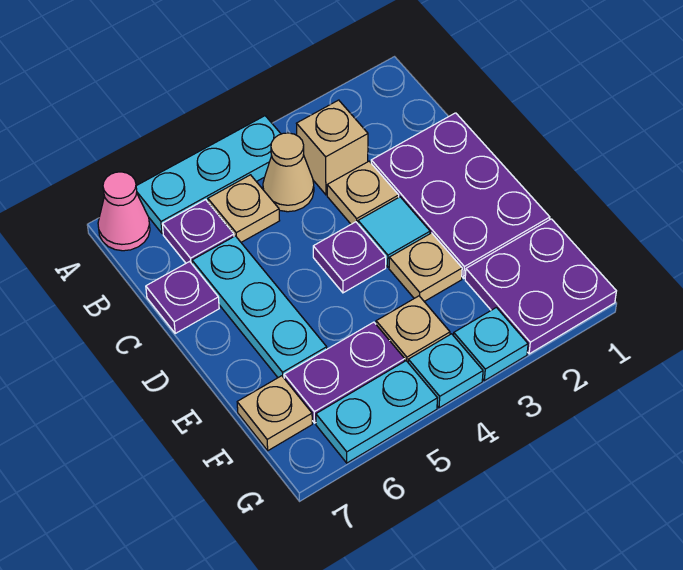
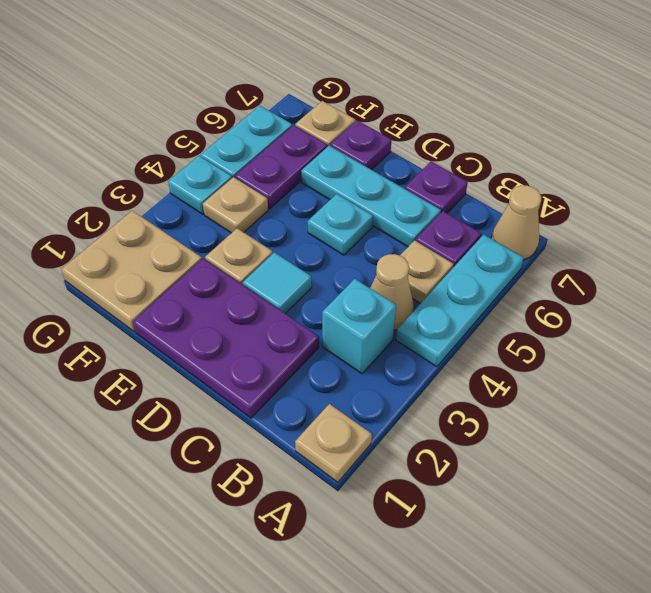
pink cone A7 level 1 -> tan cone A7 level 1
tan brick B3 level 1 -> cyan brick B3 level 1
tan plate C3 level 1 -> tan plate A1 level 1
purple plate D4 level 1 -> purple plate E7 level 1
purple plate F1:G2 level 1 -> tan plate F1:G2 level 1
cyan plate G3 level 1 -> cyan plate D5 level 1

